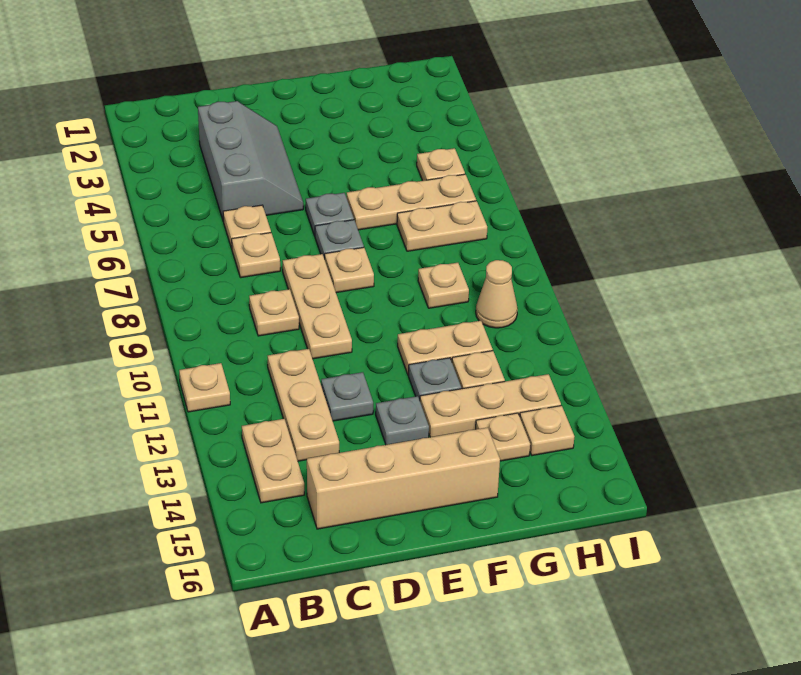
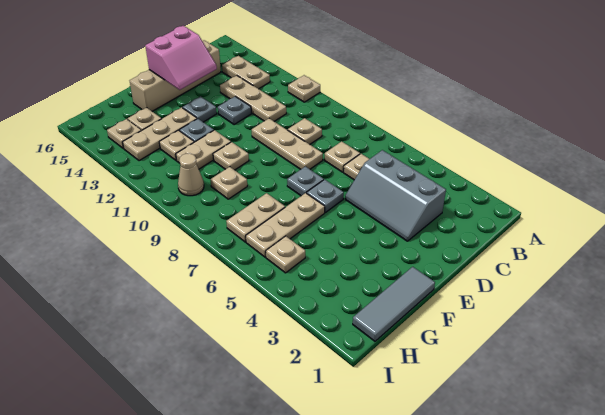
none -> pink slope D14:E15 level 2 top 15
tan plate E8 level 1 -> tan plate F10 level 1
none -> grey tile F1:H1 level 1

